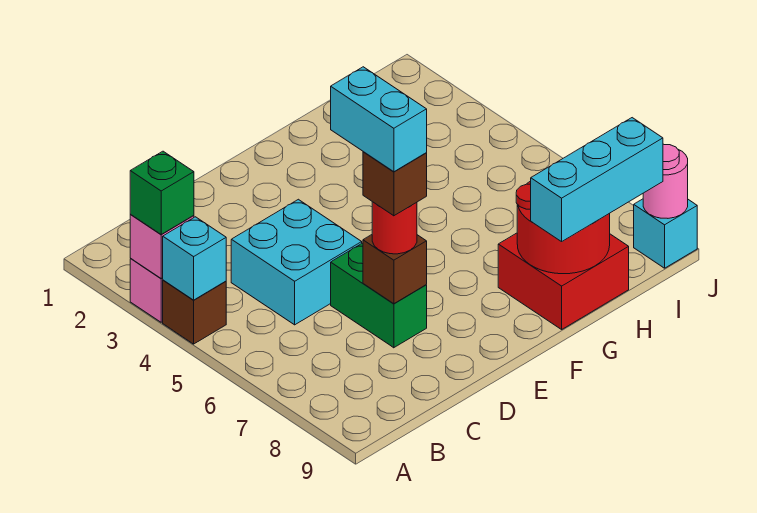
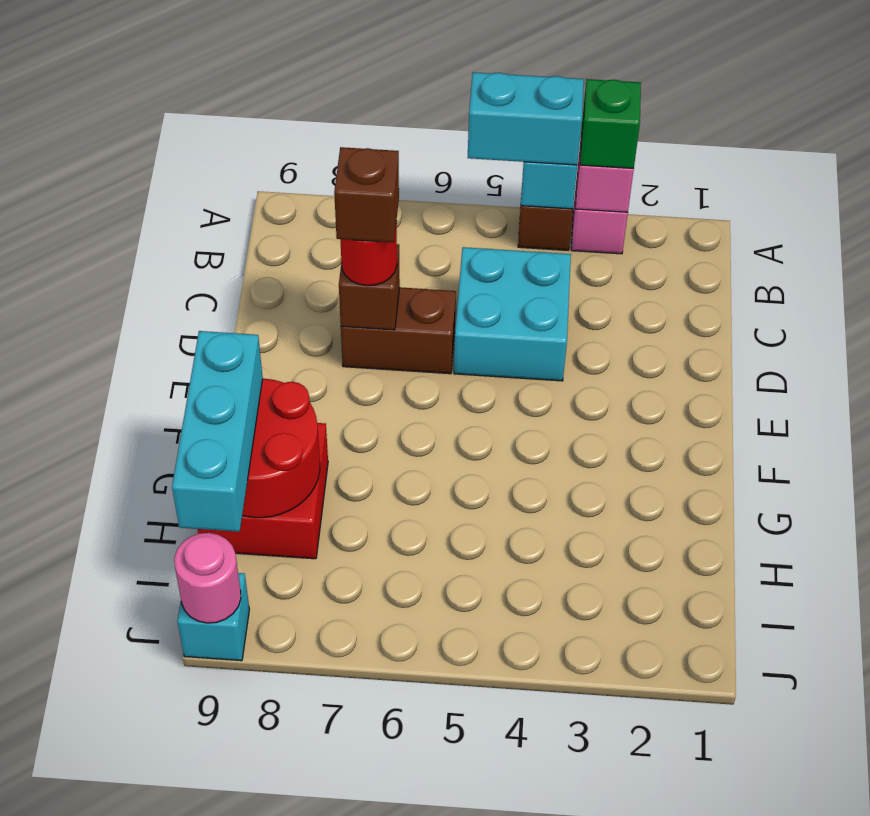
green brick D6:D7 level 1 -> brown brick D6:D7 level 1
cyan brick D6:D7 level 5 -> cyan brick A4:A5 level 3

